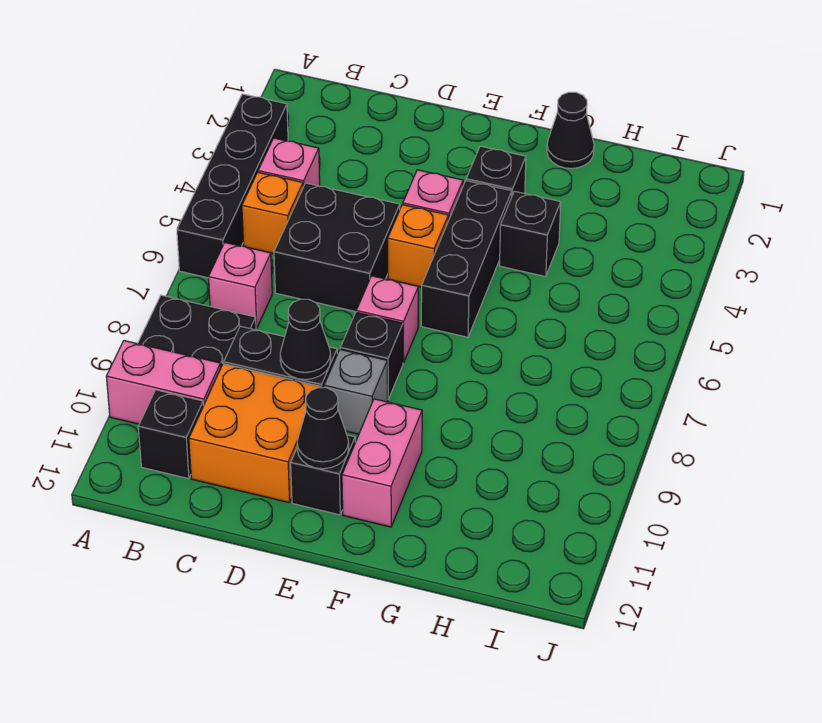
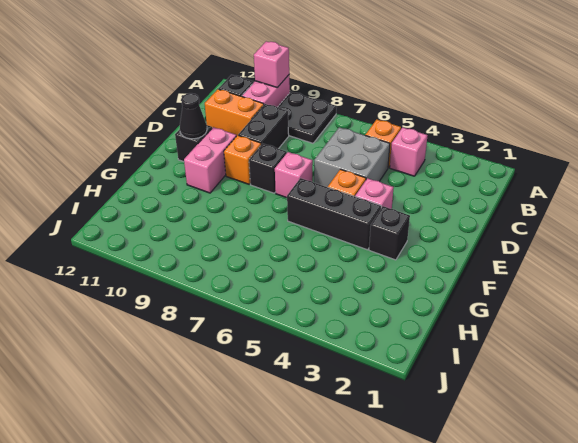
black brick A3:A6 level 1 -> none
pink brick B7 level 1 -> pink brick A10 level 2
black brick C5:D6 level 1 -> grey brick C5:D6 level 1
orange brick C10:D11 level 1 -> orange brick C10:C11 level 1
black cone D9 level 2 -> none
grey brick E9 level 1 -> orange brick E9 level 1
pink brick F10:F11 level 1 -> pink brick E10:F10 level 1
black cone G1 level 1 -> none
black brick G4 level 1 -> none

